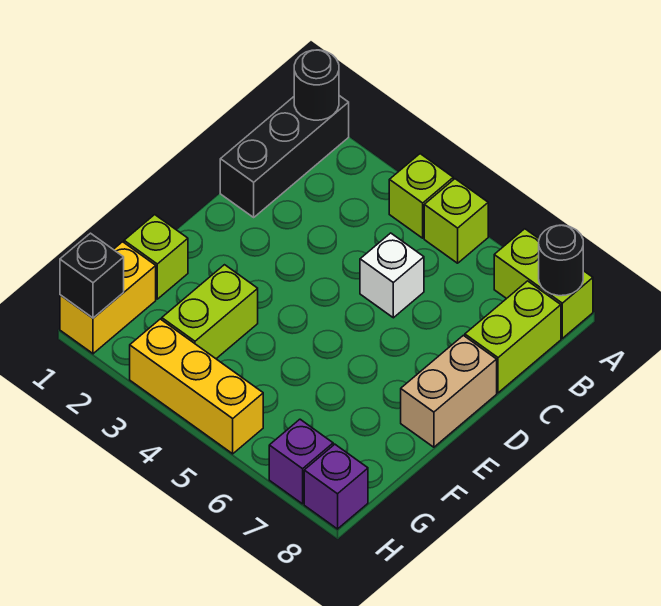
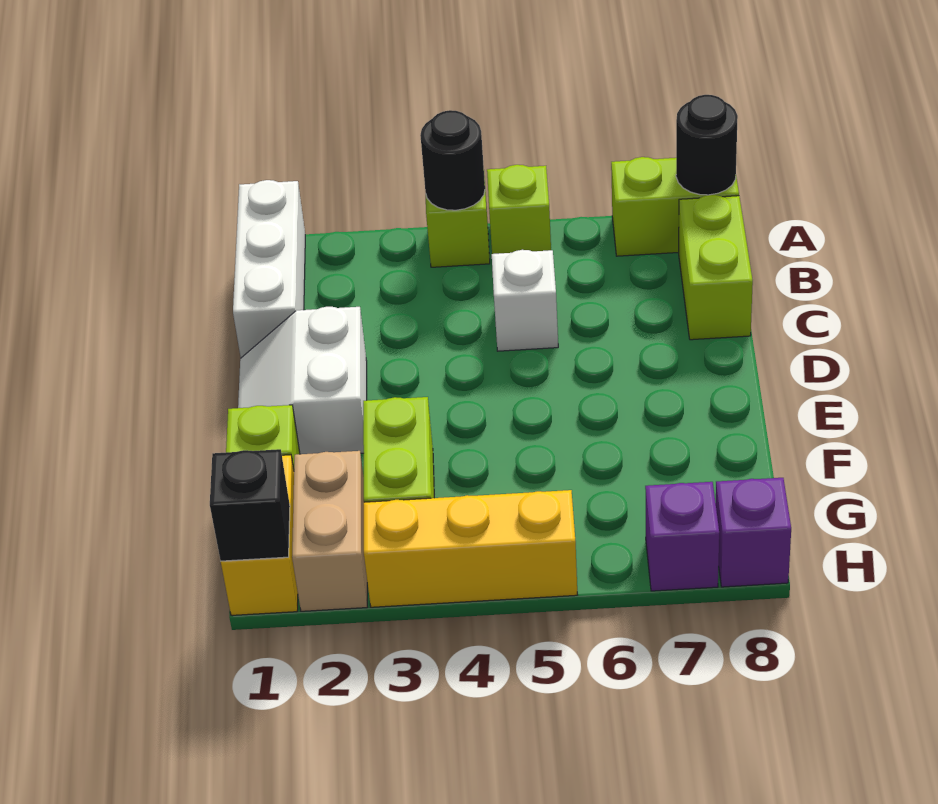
black brick A1:C1 level 1 -> white brick A1:C1 level 1
black round brick A1 level 2 -> black round brick A4 level 2
none -> white slope D1:E2 level 1 top 2
tan brick D8:E8 level 1 -> tan brick G2:H2 level 1

